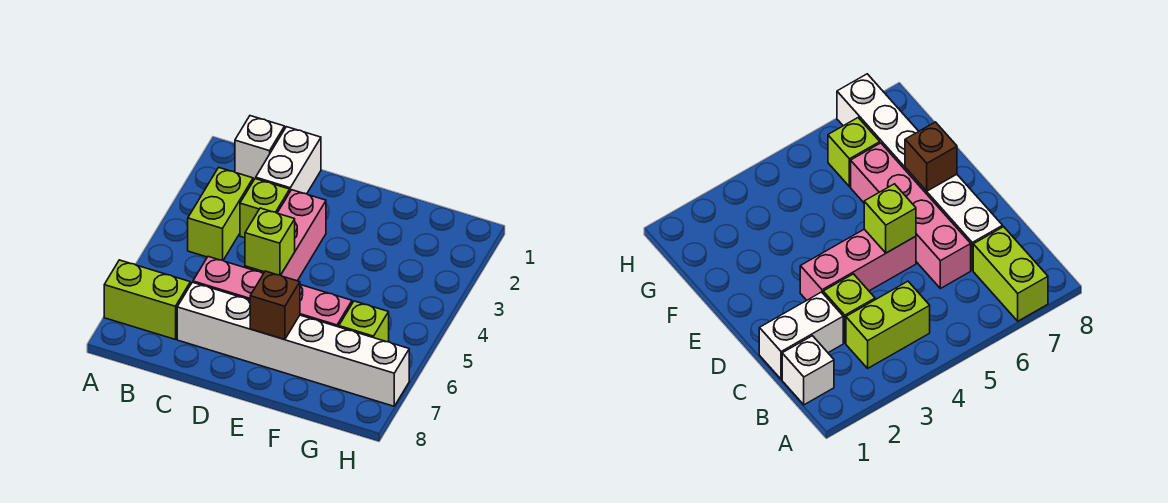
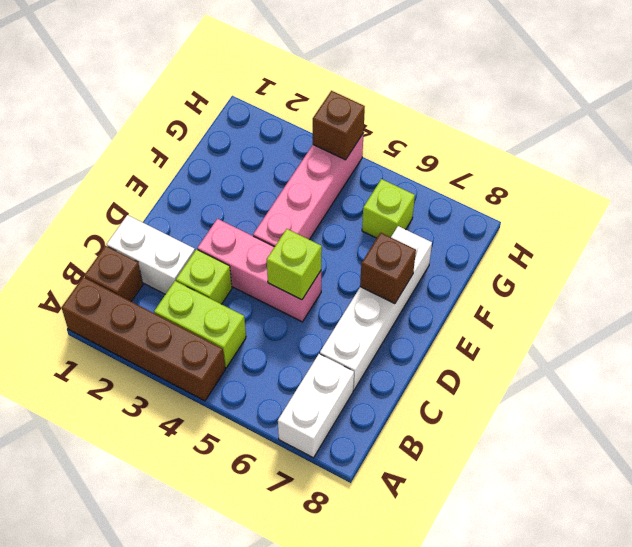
none -> brown brick A1:A4 level 1
lime brick A7:B7 level 1 -> white brick A7:B7 level 1
white brick B1 level 1 -> brown brick B1 level 1
pink brick C6:F6 level 1 -> pink brick E4:H4 level 1
white brick C7:H7 level 1 -> white brick C7:F7 level 1
none -> brown brick H4 level 2

